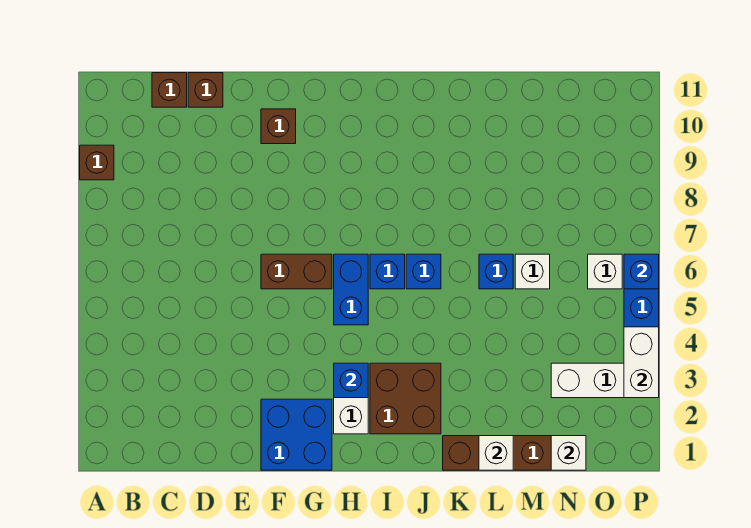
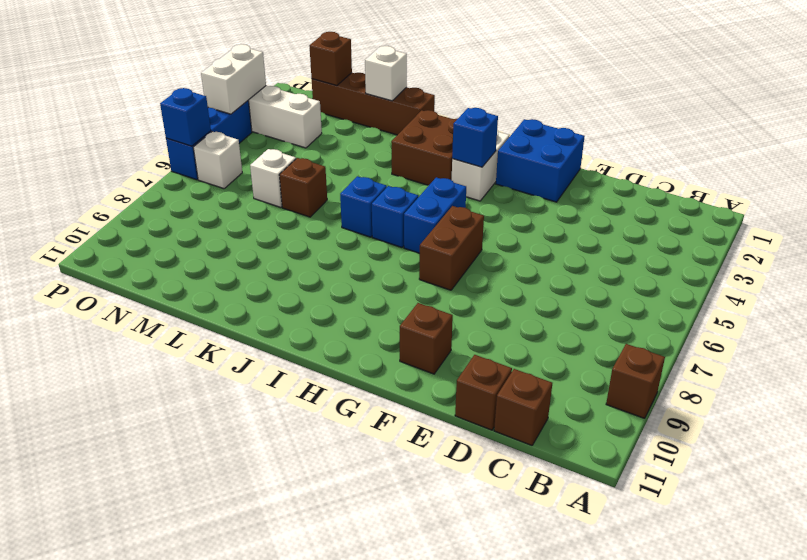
brown brick F6:G6 level 1 -> brown brick G6:G7 level 1
blue brick L6 level 1 -> brown brick L6 level 1
white brick N1 level 2 -> brown brick N1 level 2

